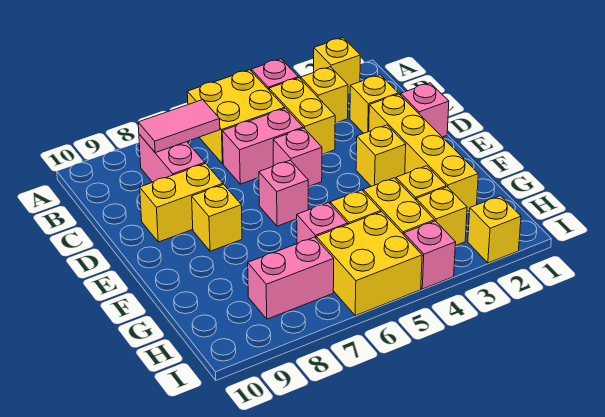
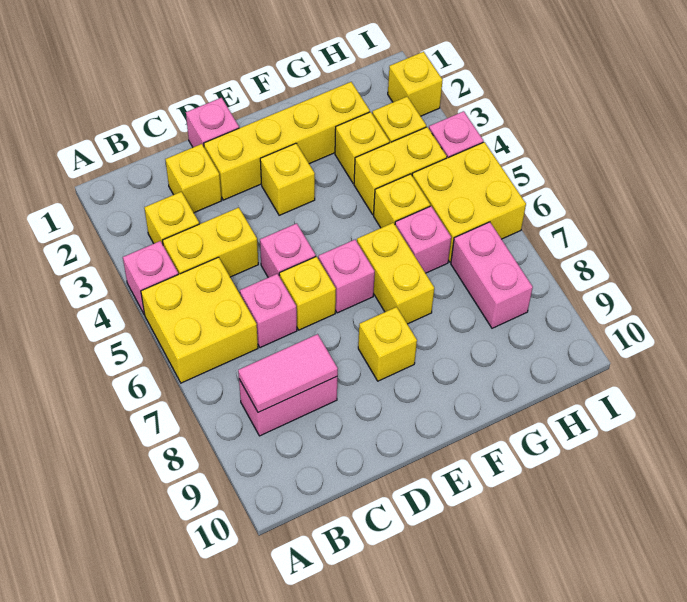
yellow brick A2 level 1 -> yellow brick D6 level 1
pink tile B7:B8 level 2 -> pink tile B8:C8 level 2
pink brick C5:C6 level 1 -> pink brick C6 level 1
yellow brick D8:D9 level 1 -> yellow brick F6:F7 level 1

